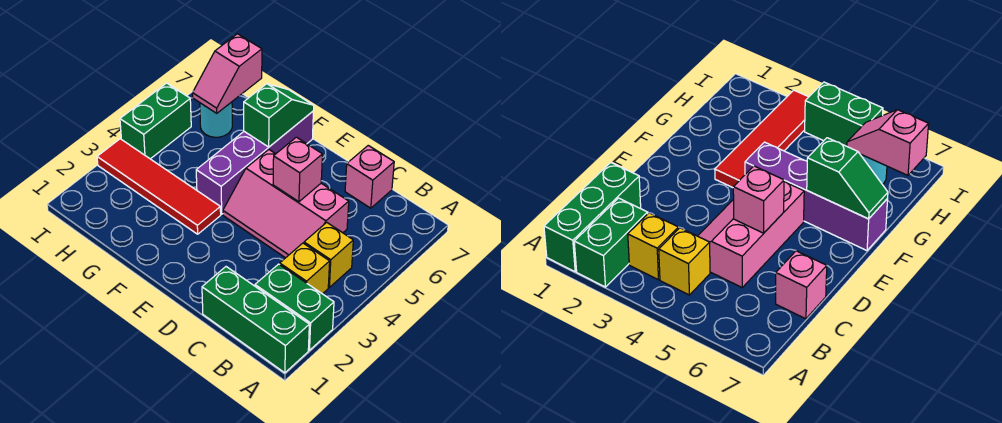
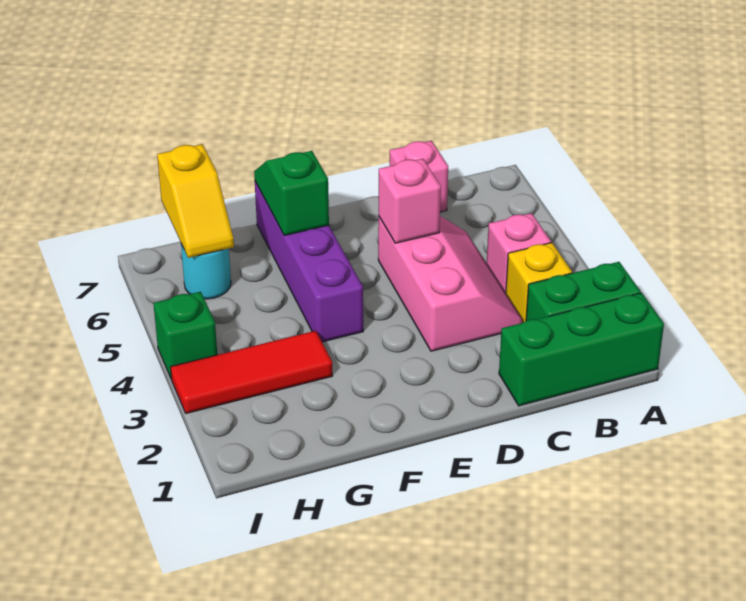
yellow brick B4 level 1 -> pink brick B4 level 1
pink slope C4:E5 level 1 top 5 -> pink slope C3:D5 level 1 top D
red tile F3:I3 level 1 -> red tile G3:I3 level 1
pink slope H6:H7 level 2 top 7 -> yellow slope H6:H7 level 2 top 7
green brick I4:I5 level 1 -> green brick I4 level 1

